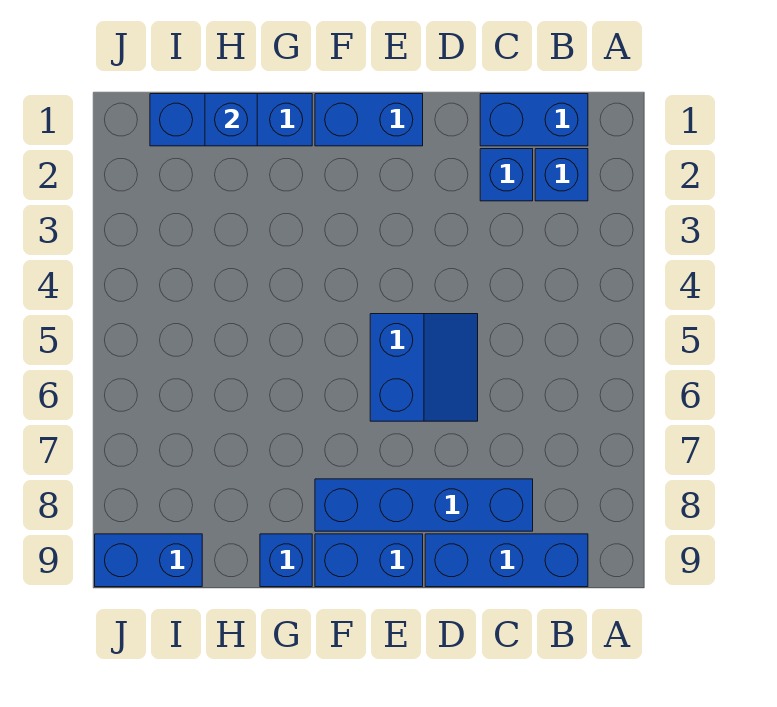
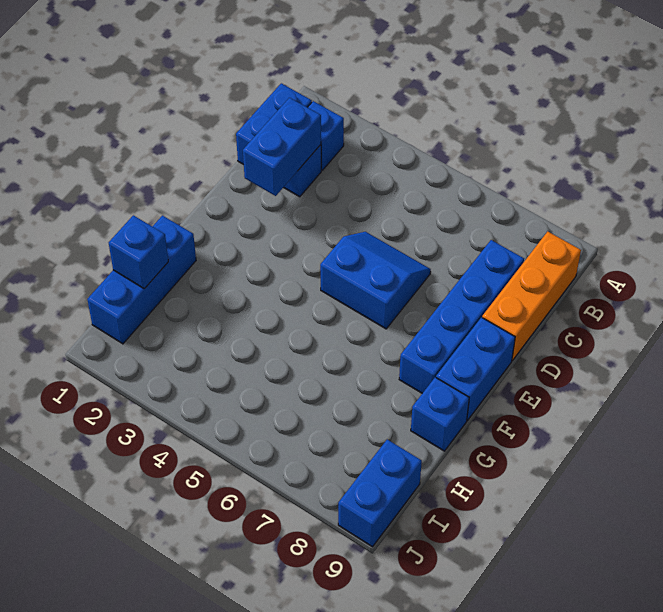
blue brick B9:D9 level 1 -> orange brick B9:D9 level 1
blue brick E1:F1 level 1 -> blue brick C2:D2 level 2

